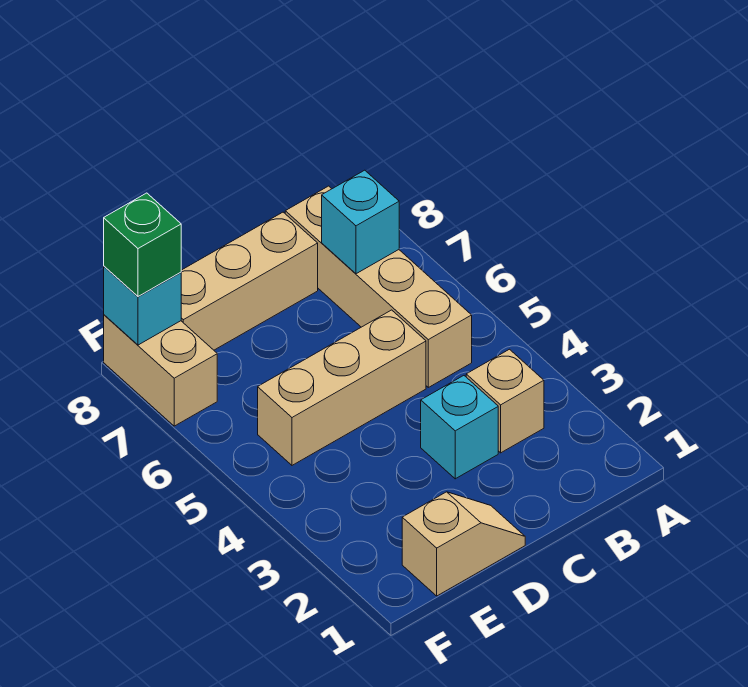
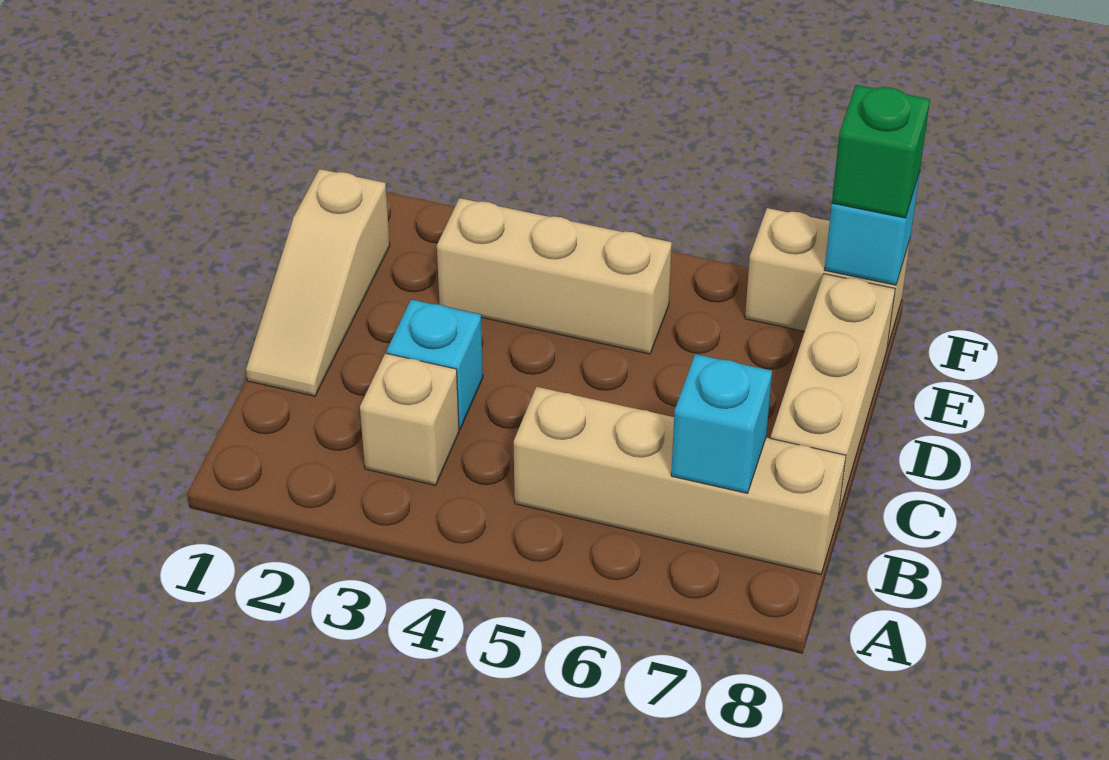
tan brick C5:E5 level 1 -> tan brick E3:E5 level 1
tan slope D1:E1 level 1 top E -> tan slope C1:E1 level 1 top E

